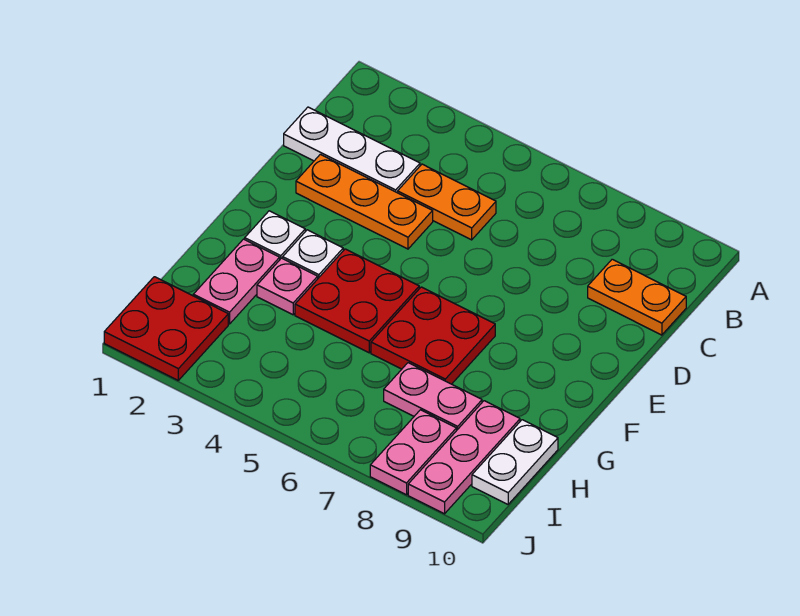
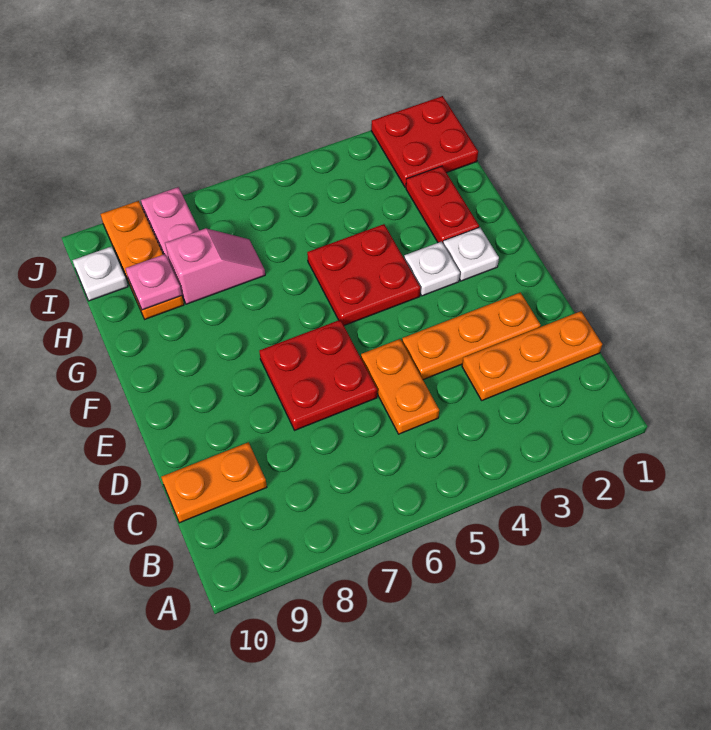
white plate C1:C3 level 1 -> orange plate C1:C3 level 1
orange plate C4:C5 level 1 -> orange plate C5:D5 level 1
red plate F6:G7 level 1 -> red plate D6:E7 level 1
pink plate G2:H2 level 1 -> red plate G2:H2 level 1
pink plate G3 level 1 -> pink plate H9 level 2
pink plate H7:H8 level 1 -> pink slope H7:H8 level 1 top 8
pink plate H9:J9 level 1 -> orange plate H9:J9 level 1
white plate H10:I10 level 1 -> white plate I10 level 1

